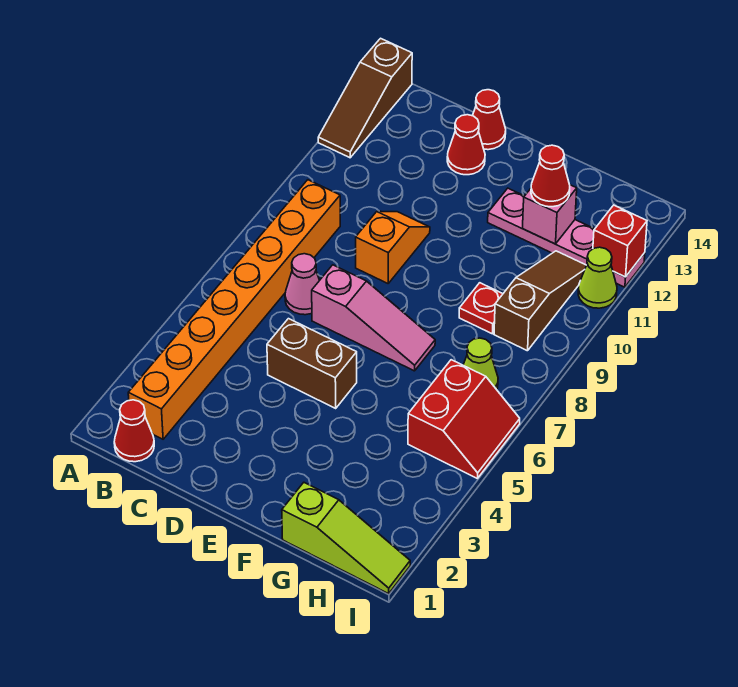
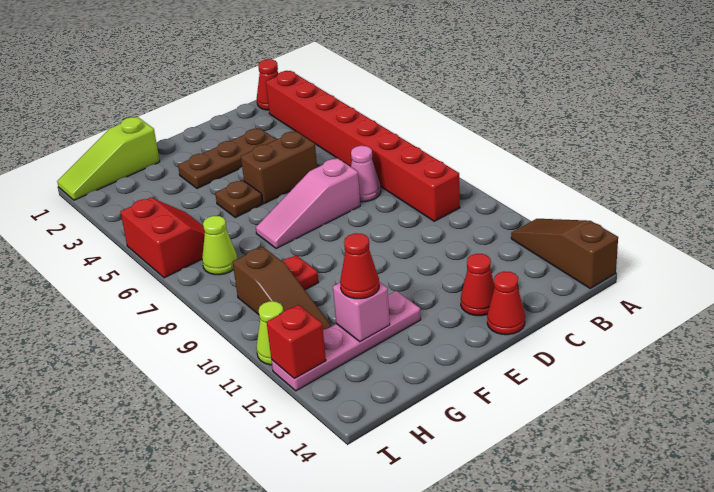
orange brick B2:B9 level 1 -> red brick B2:B9 level 1
none -> brown plate D3:F3 level 1
orange slope D9:D10 level 1 top 9 -> none
none -> brown plate F5 level 1
red slope H5:I6 level 1 top H -> red slope H5:I6 level 1 top I

